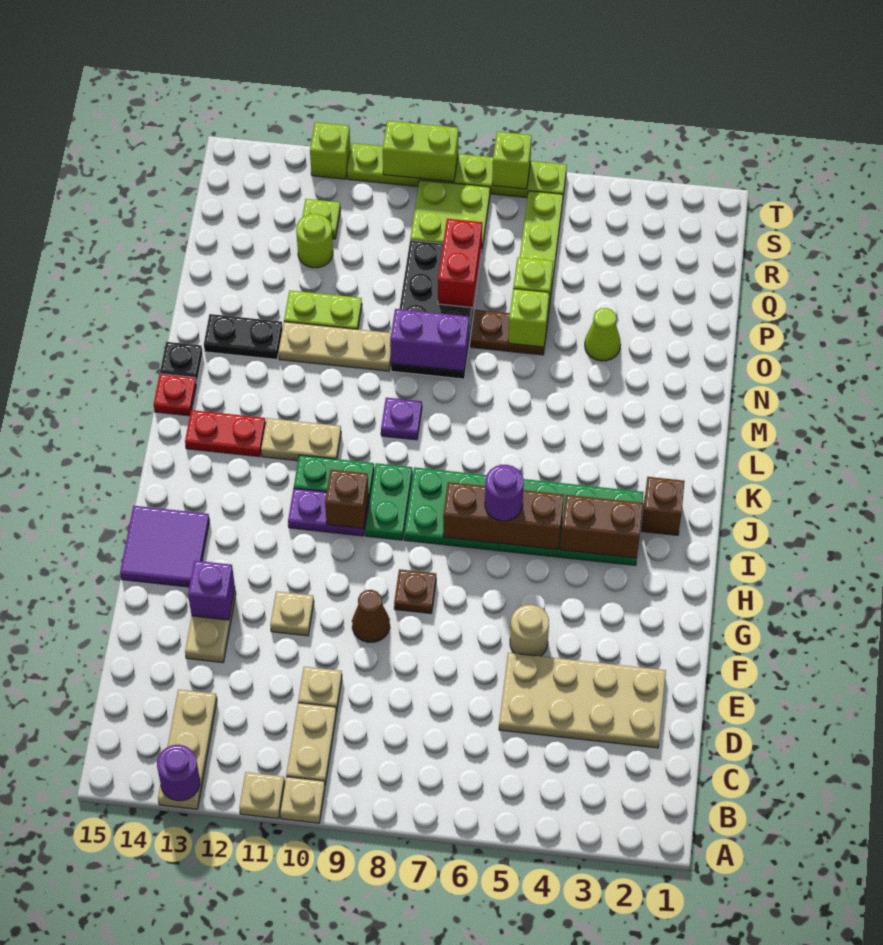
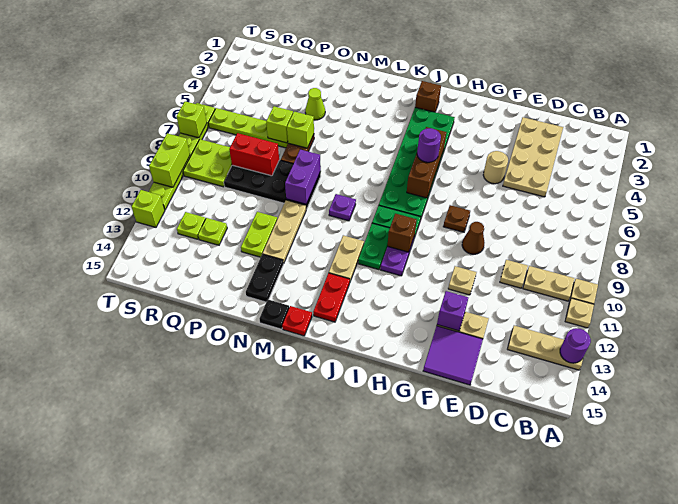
purple tile G14:H15 level 1 -> purple tile E14:F15 level 1
brown brick I3:I4 level 2 -> none
lime round brick Q12 level 1 -> lime plate Q12 level 1

